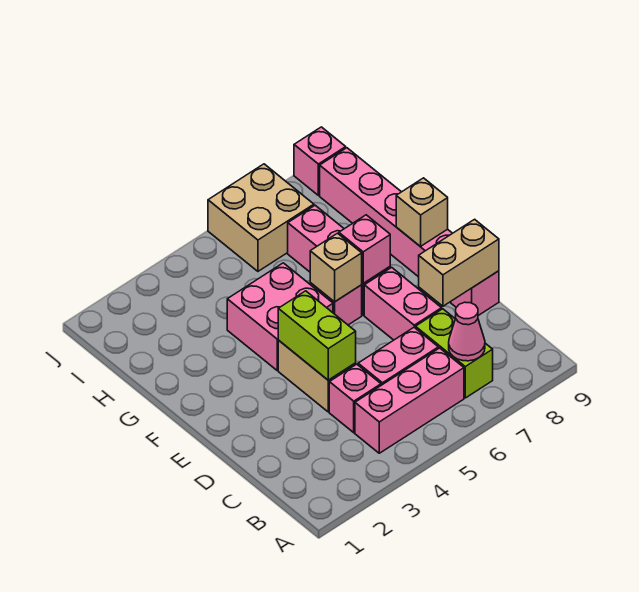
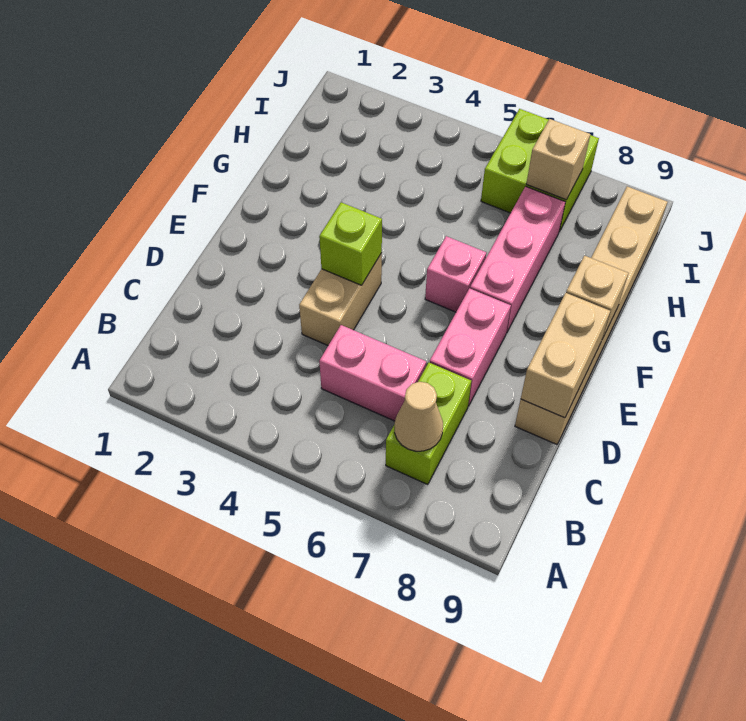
pink brick B4:B6 level 1 -> none
pink cone B7 level 2 -> tan cone B7 level 2
pink brick C4 level 1 -> none
lime brick D4:E4 level 2 -> lime brick E4 level 2
tan brick D8:D9 level 2 -> tan brick D9:E9 level 2
pink brick D9:I9 level 1 -> tan brick D9:I9 level 1
pink brick F4:G5 level 1 -> none
tan brick F6 level 2 -> tan brick I7 level 2
pink brick F7 level 2 -> none
tan brick I6:J7 level 1 -> lime brick I6:J7 level 1
pink brick J9 level 1 -> none

